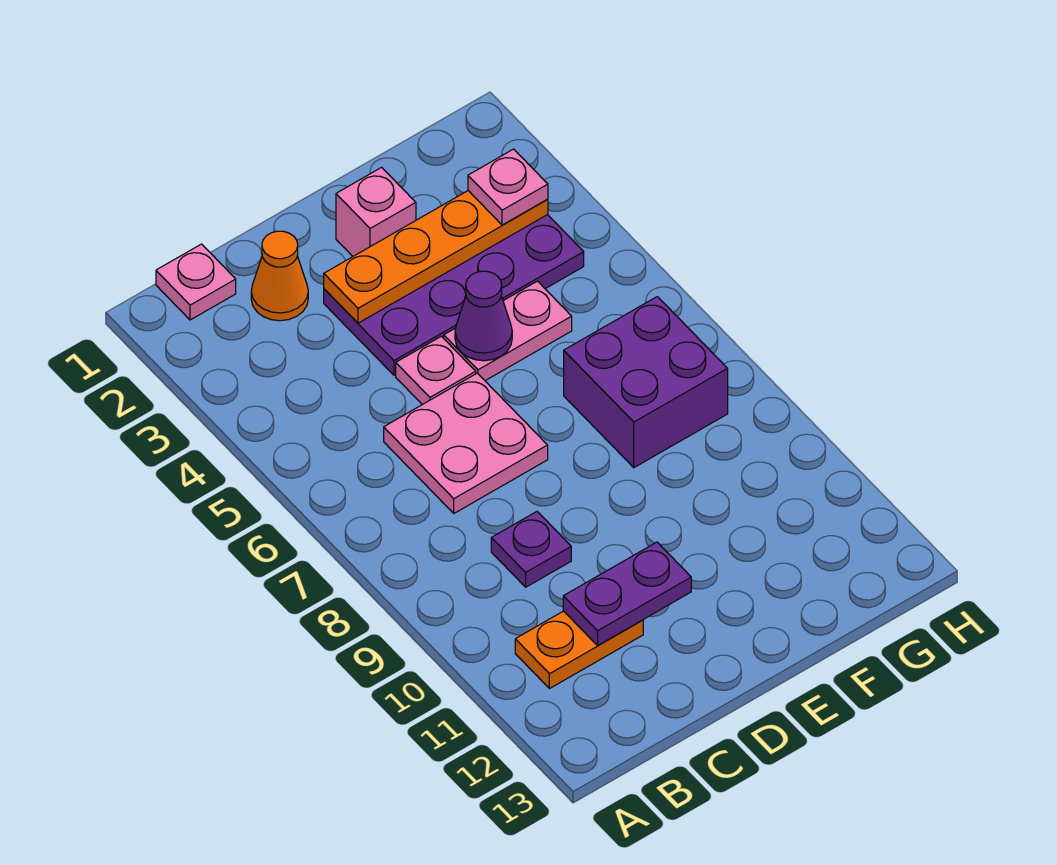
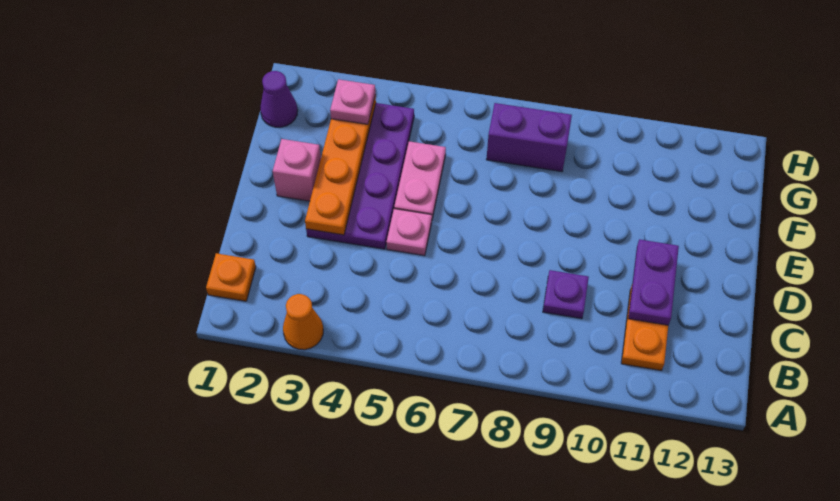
pink plate B1 level 1 -> orange plate B1 level 1
orange cone C2 level 1 -> orange cone A3 level 1
pink plate C6:D7 level 1 -> none
purple cone E5 level 2 -> purple cone G1 level 1
purple brick F7:G8 level 1 -> purple brick G7:G8 level 1

